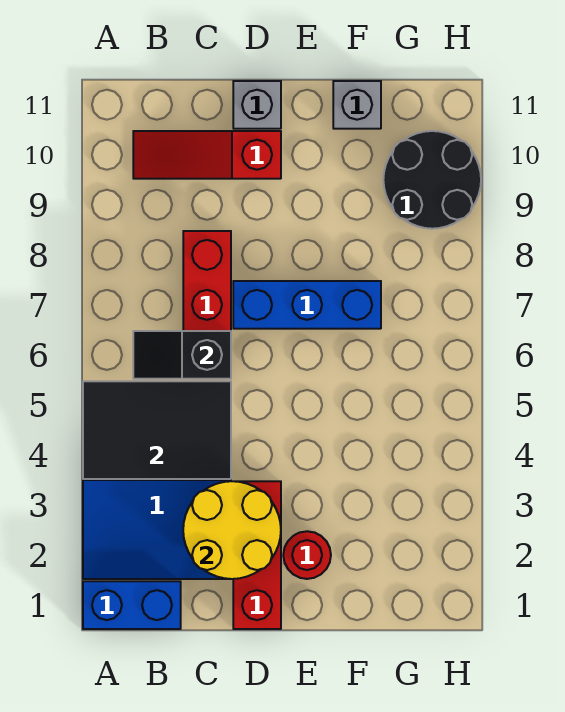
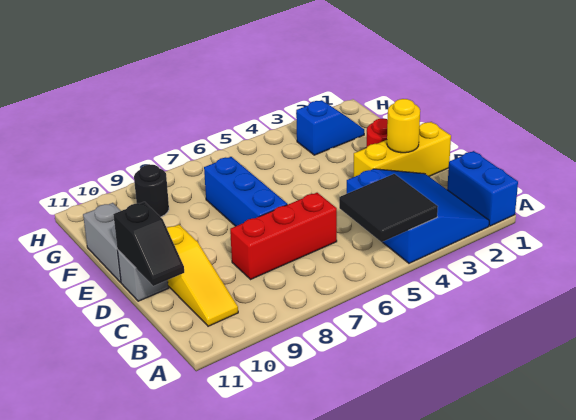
black tile A4:C5 level 2 -> black tile A4:B5 level 2
black slope B6:C6 level 2 top C -> black slope C11:D11 level 2 top D
red slope B10:D10 level 1 top D -> yellow slope B10:D10 level 1 top D
yellow round brick C2:D3 level 2 -> yellow round brick D2 level 2
red brick D1:D3 level 1 -> yellow brick D1:D3 level 1
grey brick F11 level 1 -> grey brick E11:F11 level 1
none -> blue slope G2:G3 level 1 top 3
black round brick G9:H10 level 1 -> black round brick G9 level 1

